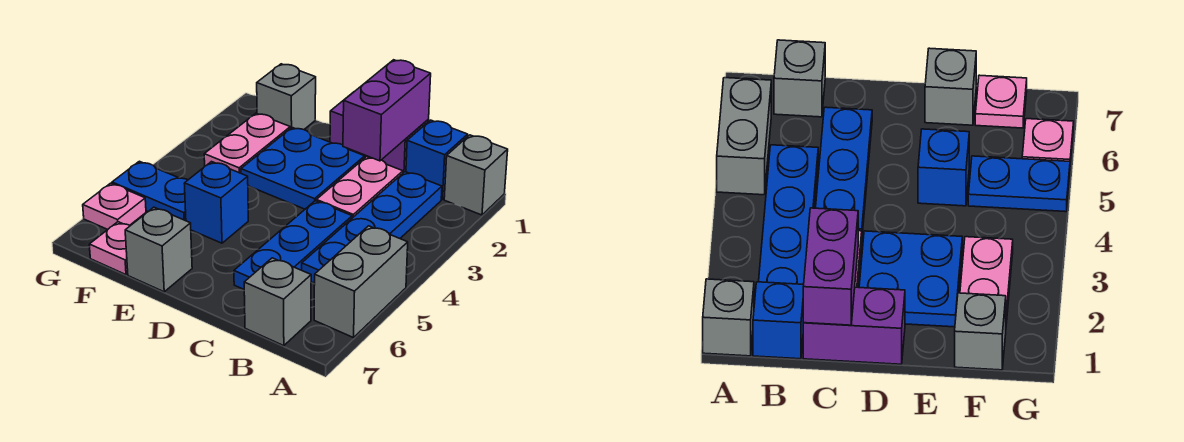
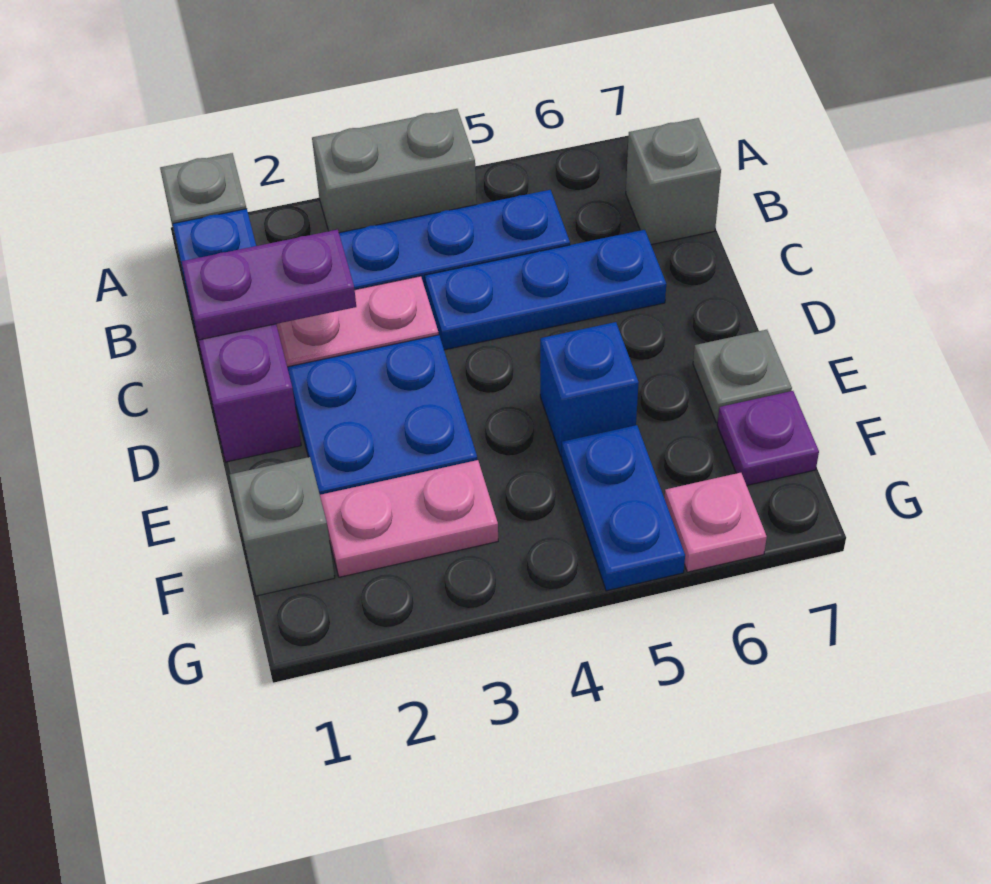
grey brick A5:A6 level 1 -> grey brick A3:A4 level 1
purple brick C1:C2 level 2 -> purple plate C1:C2 level 2
grey brick E7 level 1 -> grey plate E7 level 1
pink plate F7 level 1 -> purple plate F7 level 1

